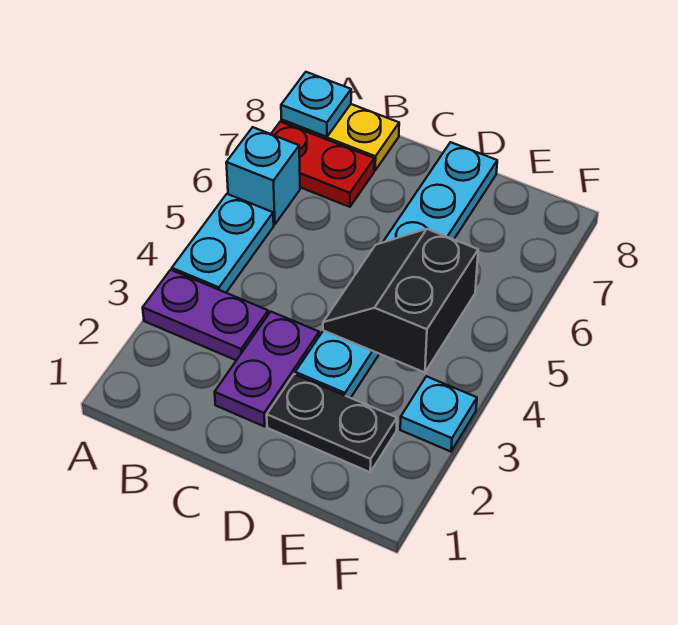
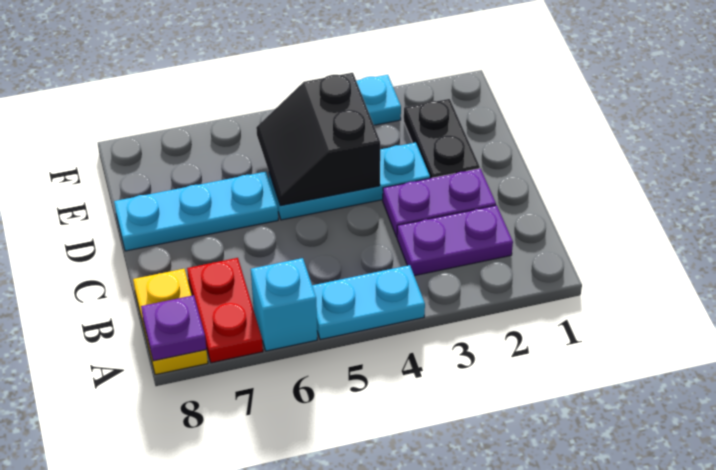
purple plate A3:B3 level 1 -> purple plate B2:B3 level 1
cyan plate A8 level 2 -> purple plate A8 level 2
black slope D4:E5 level 2 top E -> black slope D4:E5 level 2 top 4

